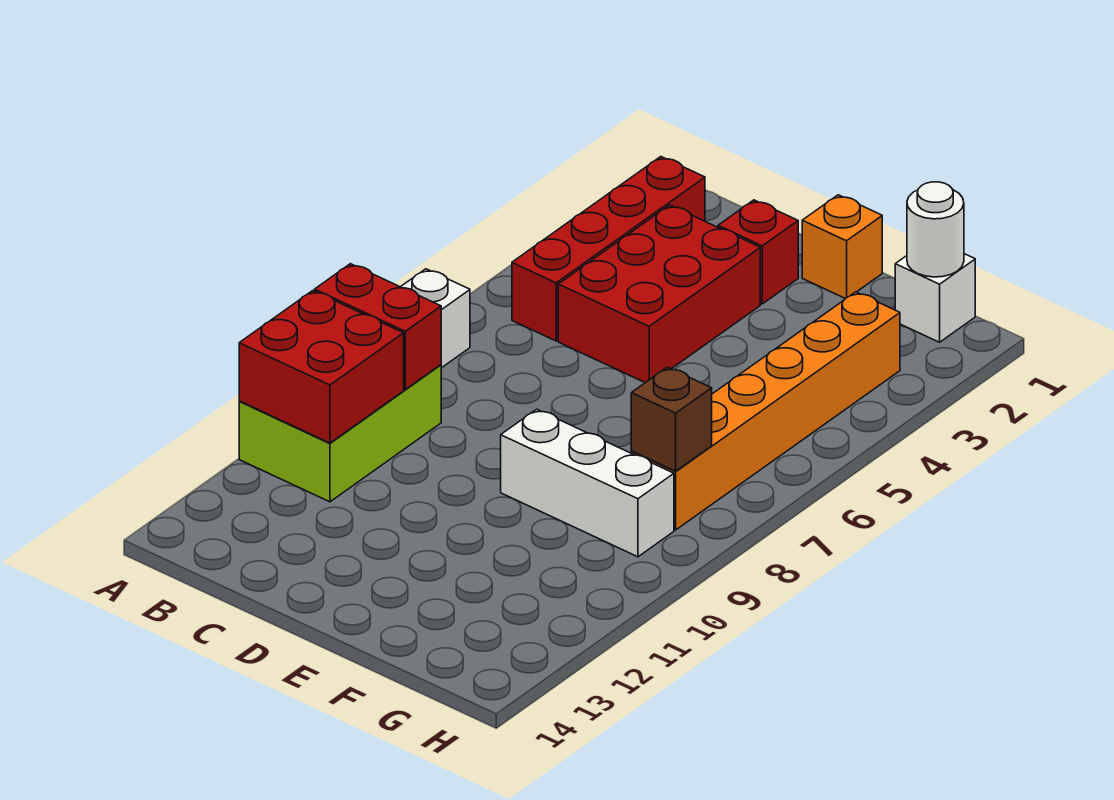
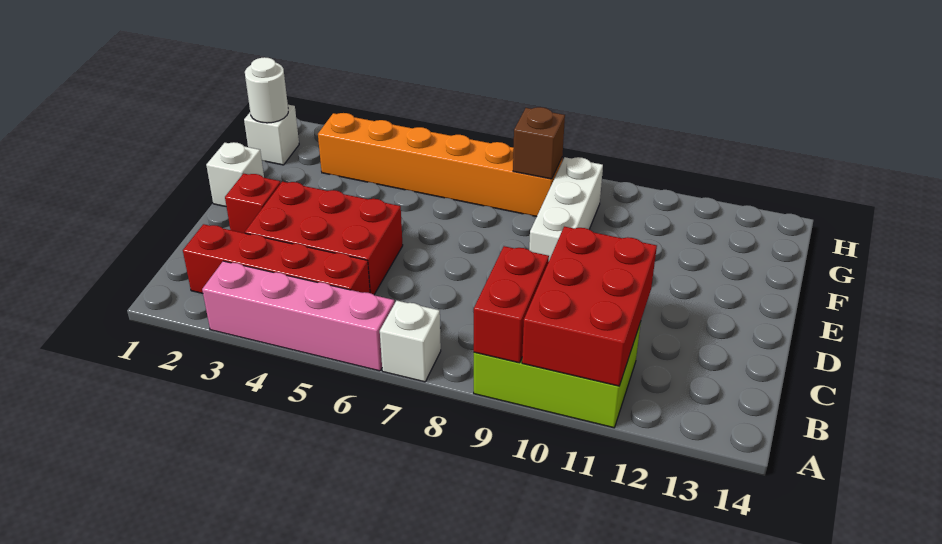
none -> pink brick A3:A6 level 1
red brick A10:B11 level 2 -> red brick A10:C11 level 2
orange brick E1 level 1 -> white brick E1 level 1

